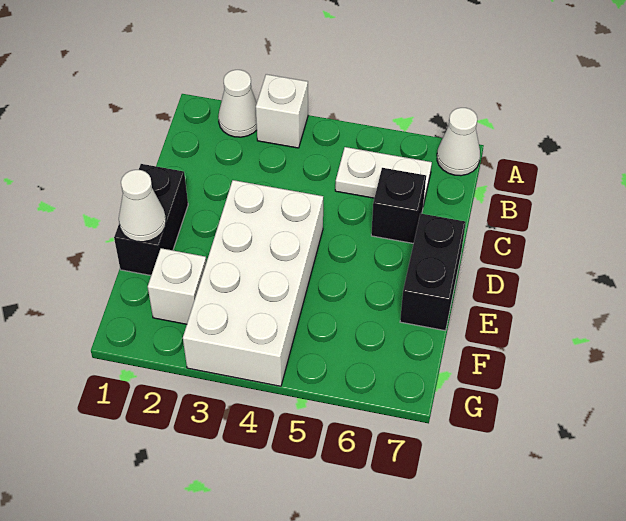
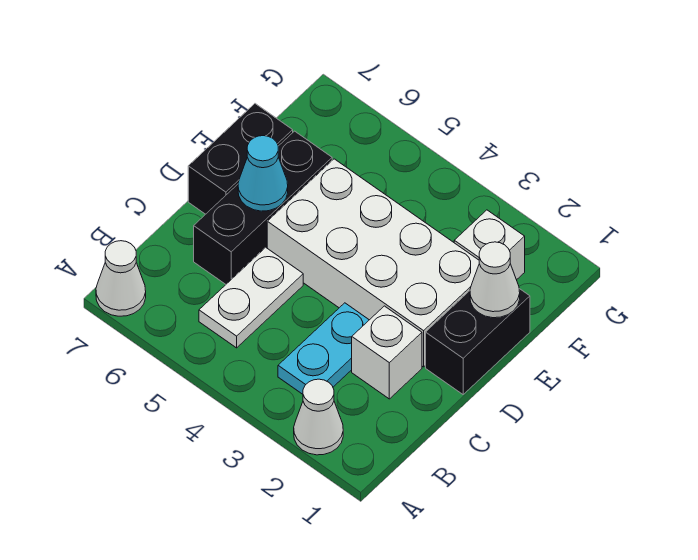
white brick A3 level 1 -> white brick C2 level 1
none -> cyan plate B3:C3 level 1
white plate B5:B6 level 1 -> white plate B5:C5 level 1
black brick C6 level 1 -> black brick C6:E6 level 1
white brick D3:G4 level 1 -> white brick D2:E5 level 1
none -> cyan cone D6 level 2

